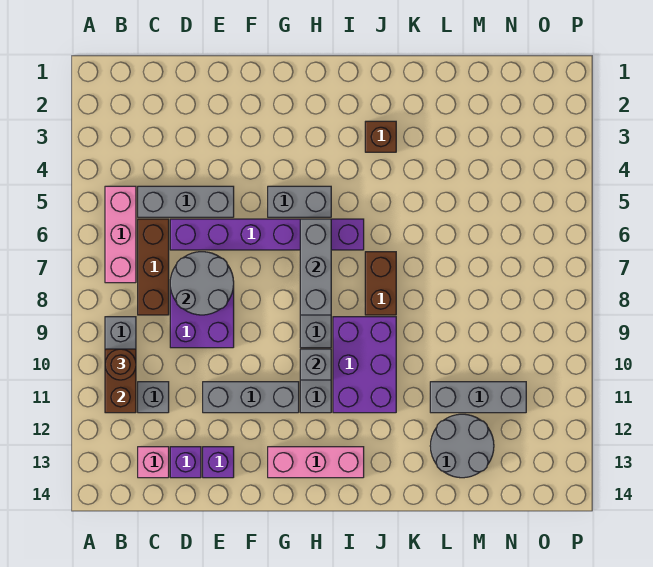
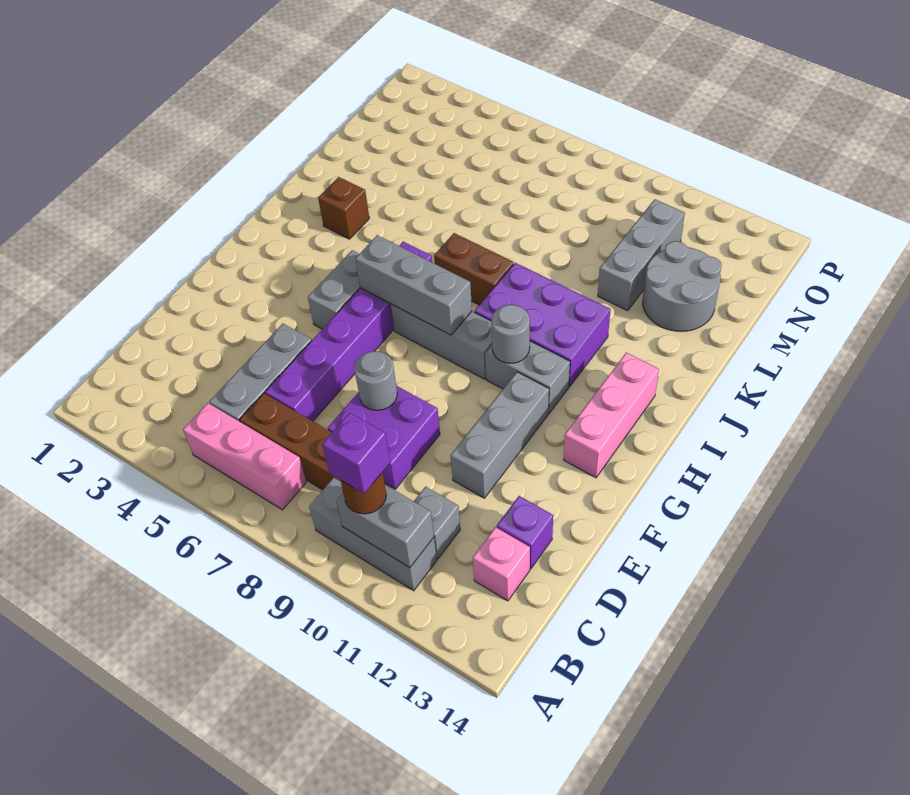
brown brick B10:B11 level 2 -> grey brick B10:B11 level 2
grey round brick D7:E8 level 2 -> grey round brick E8 level 2
purple brick E13 level 1 -> purple brick B10 level 4
grey brick H10 level 2 -> grey round brick H10 level 2

